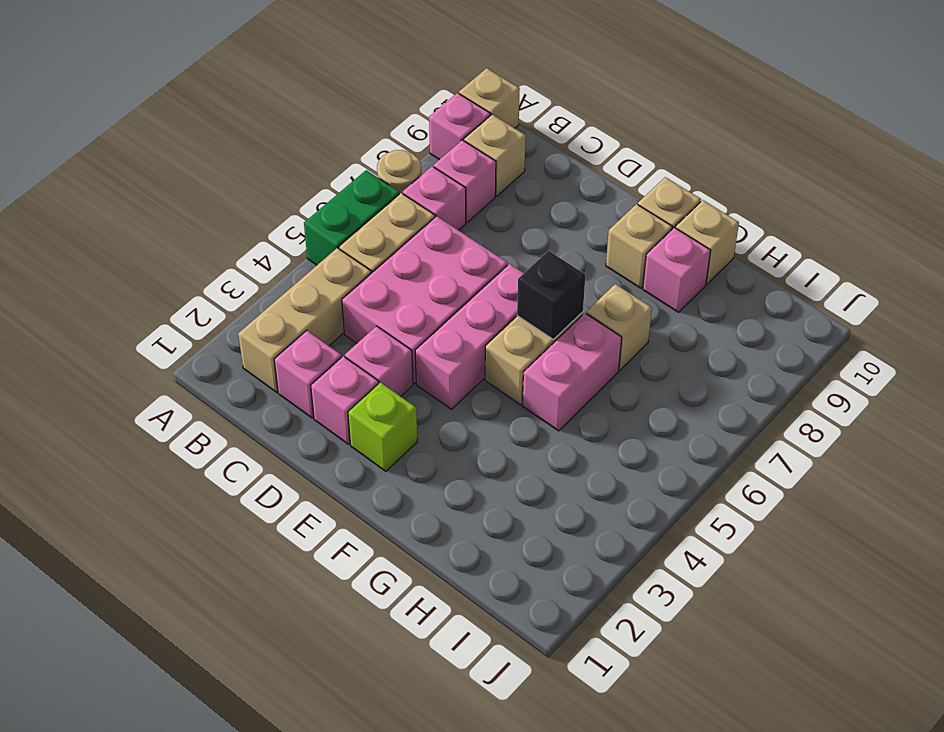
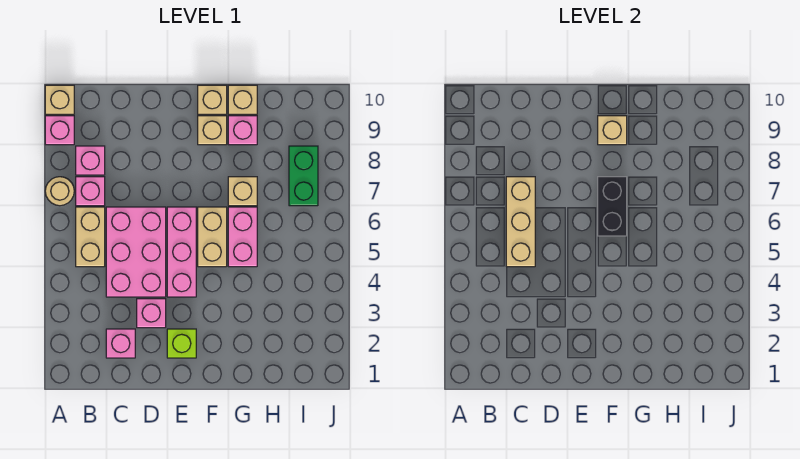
green brick A5:A6 level 1 -> green brick I7:I8 level 1
tan brick B2:B4 level 1 -> tan brick C5:C7 level 2
tan brick B9 level 1 -> tan brick F9 level 2
pink brick D2 level 1 -> none
black brick F6 level 2 -> black brick F6:F7 level 2

